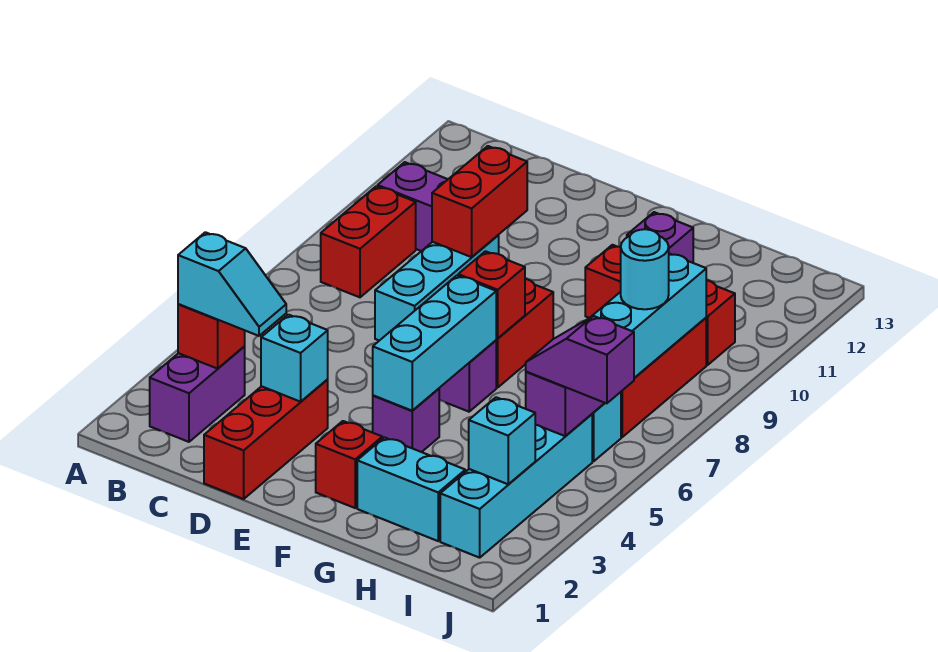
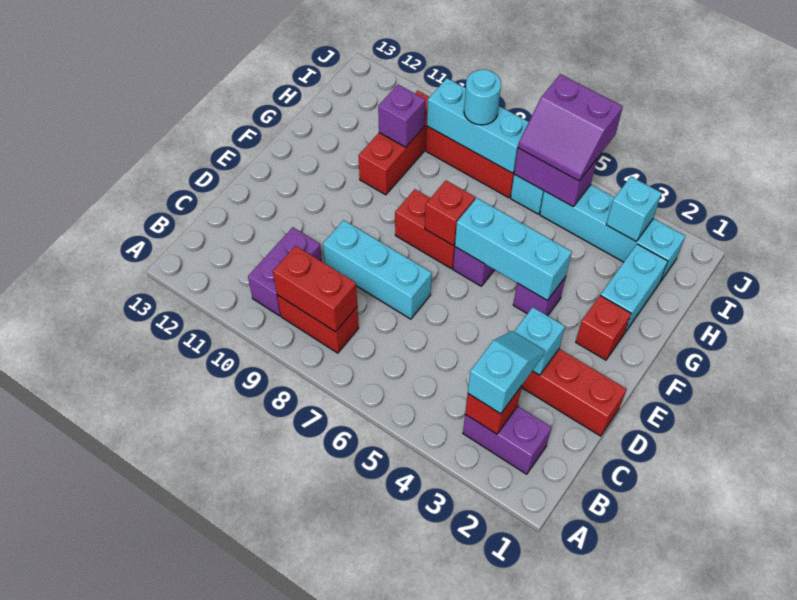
red brick D9:D10 level 2 -> red brick B8:B9 level 2
purple slope I5:J5 level 3 top J -> purple slope I5:J6 level 3 top J

